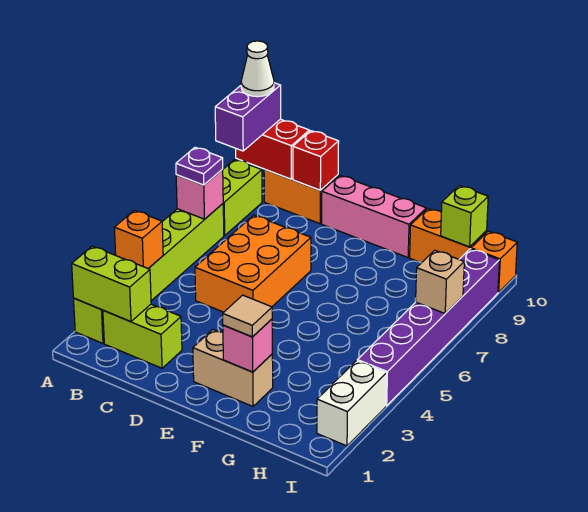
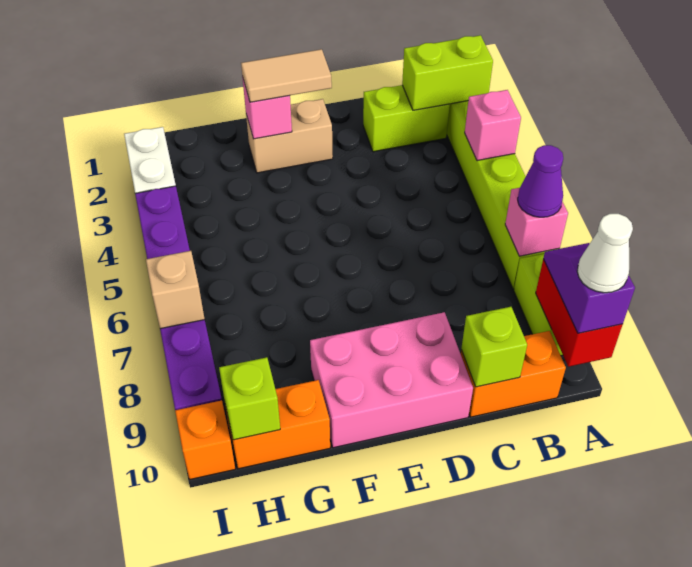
orange brick A4 level 2 -> pink brick A4 level 2
purple plate A7 level 3 -> purple cone A7 level 3
purple brick A9:A10 level 3 -> purple slope A9:A10 level 3 top 10
red brick A10:B10 level 2 -> red brick A9:A10 level 2
orange brick C5:D7 level 1 -> none
red brick C10 level 2 -> lime brick C10 level 2
pink brick D10:F10 level 1 -> pink brick D9:F10 level 1
tan tile F2 level 3 -> tan tile E2:F2 level 3

